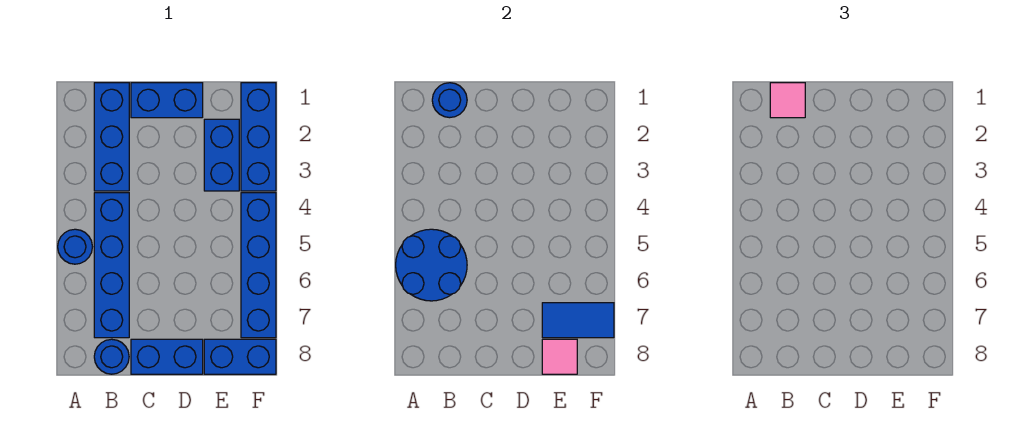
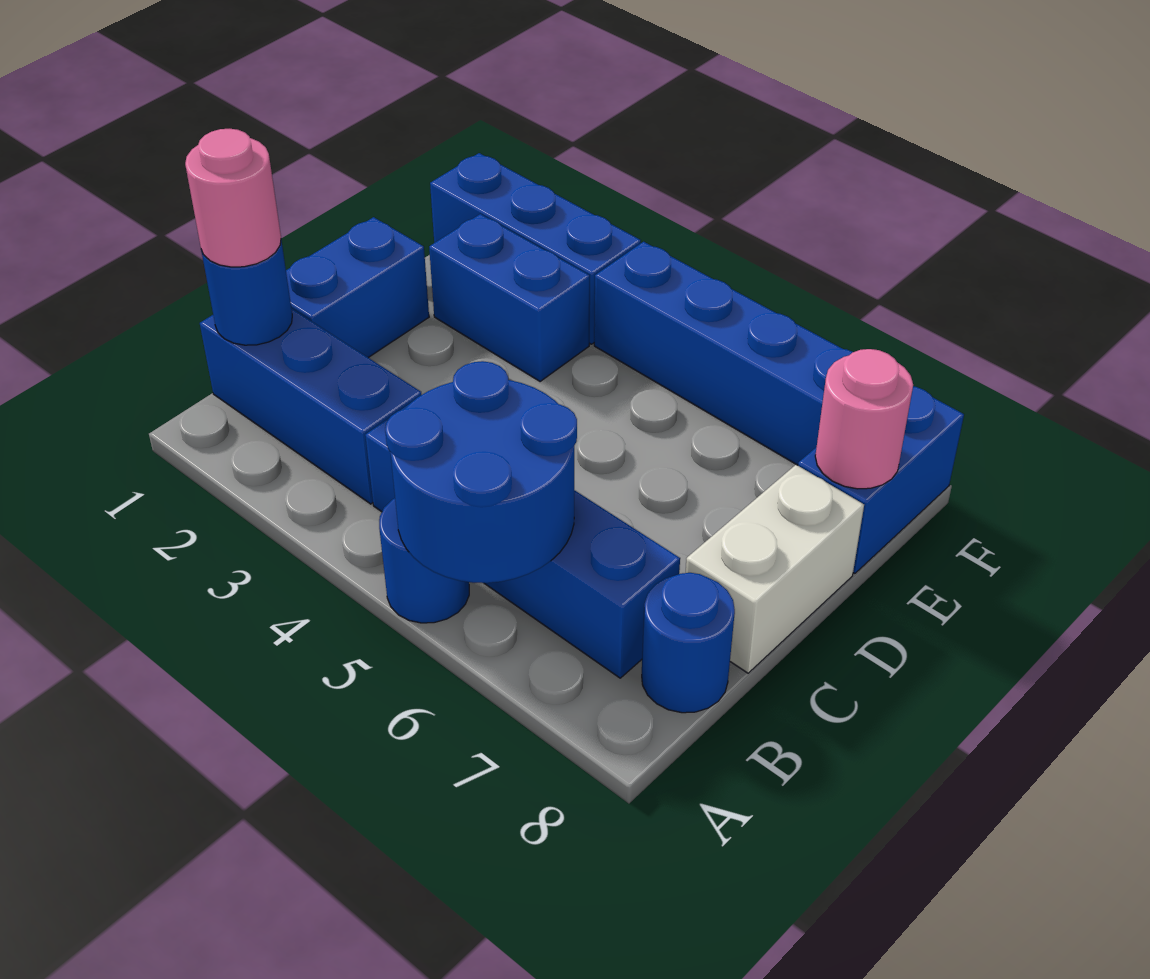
pink tile B1 level 3 -> pink round brick B1 level 3
blue brick C8:D8 level 1 -> white brick C8:D8 level 1
blue tile E7:F7 level 2 -> none
pink tile E8 level 2 -> pink round brick E8 level 2

